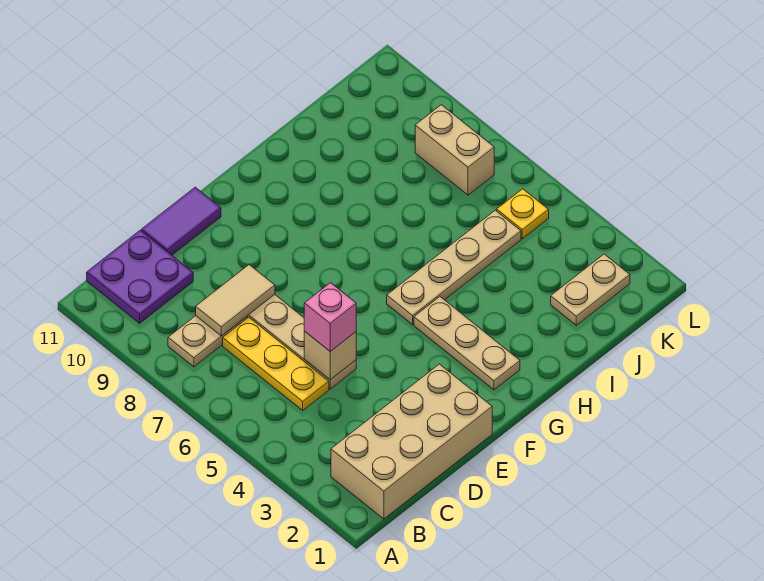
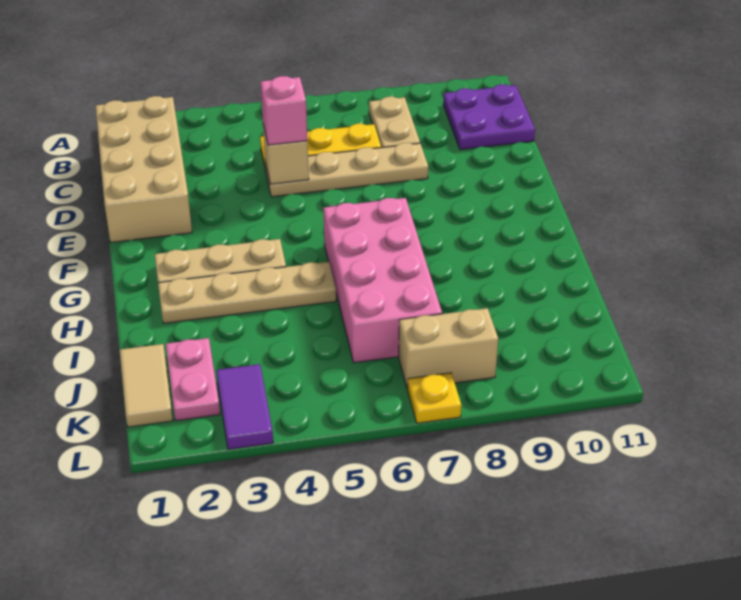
tan tile C8:D8 level 2 -> tan tile J1:K1 level 1
purple tile D11:E11 level 1 -> purple tile K3:L3 level 1
tan plate G5:J5 level 1 -> tan plate H2:H5 level 1
none -> pink brick G6:J7 level 1
tan plate J2:K2 level 1 -> pink plate J2:K2 level 1
yellow plate K5 level 1 -> yellow plate L7 level 1

